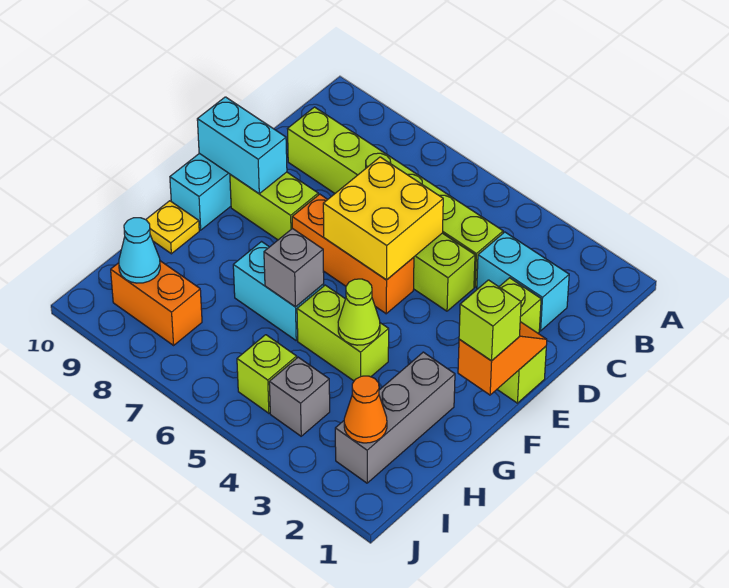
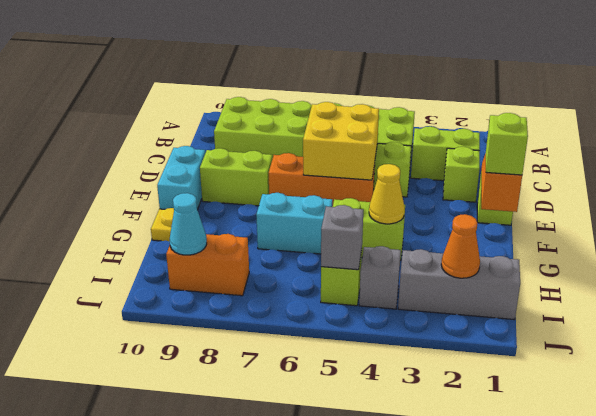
cyan brick C2:C3 level 1 -> lime brick C2:C3 level 1
lime brick C4:C9 level 1 -> lime brick B4:C9 level 1
cyan brick E9:E10 level 2 -> none
grey brick G2:I2 level 1 -> grey brick I1:I3 level 1
lime cone G4 level 2 -> yellow cone G4 level 2
grey brick G6 level 2 -> grey brick I5 level 2

